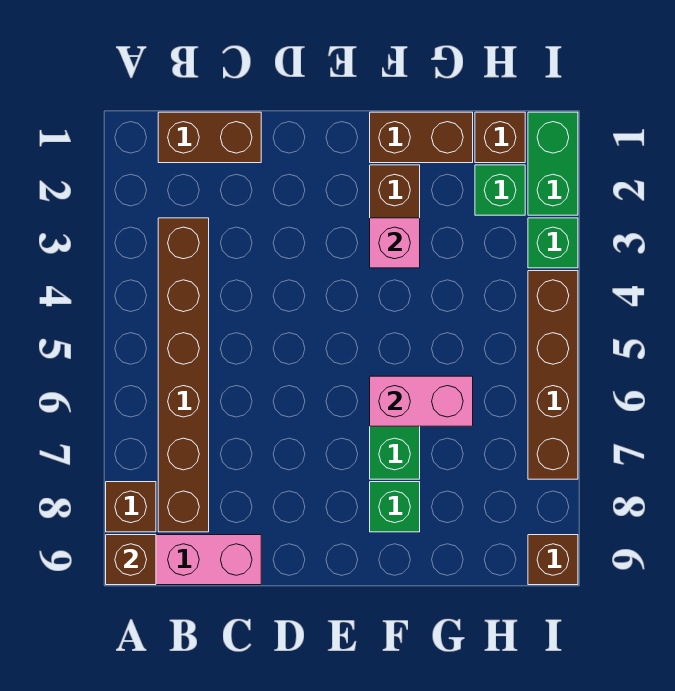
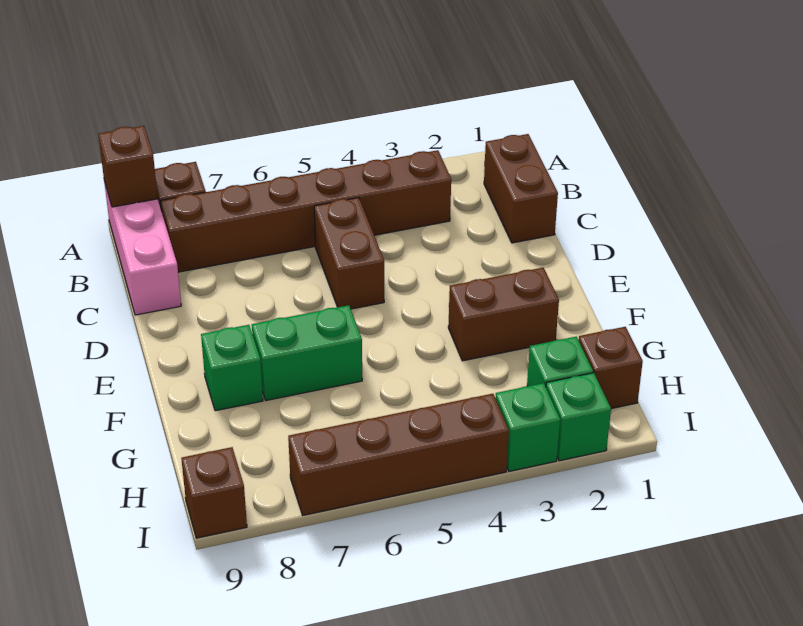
brown brick F1:G1 level 1 -> brown brick C5:D5 level 1
pink brick F3 level 2 -> none
pink brick F6:G6 level 2 -> none
green brick I1:I2 level 1 -> green brick I2 level 1

